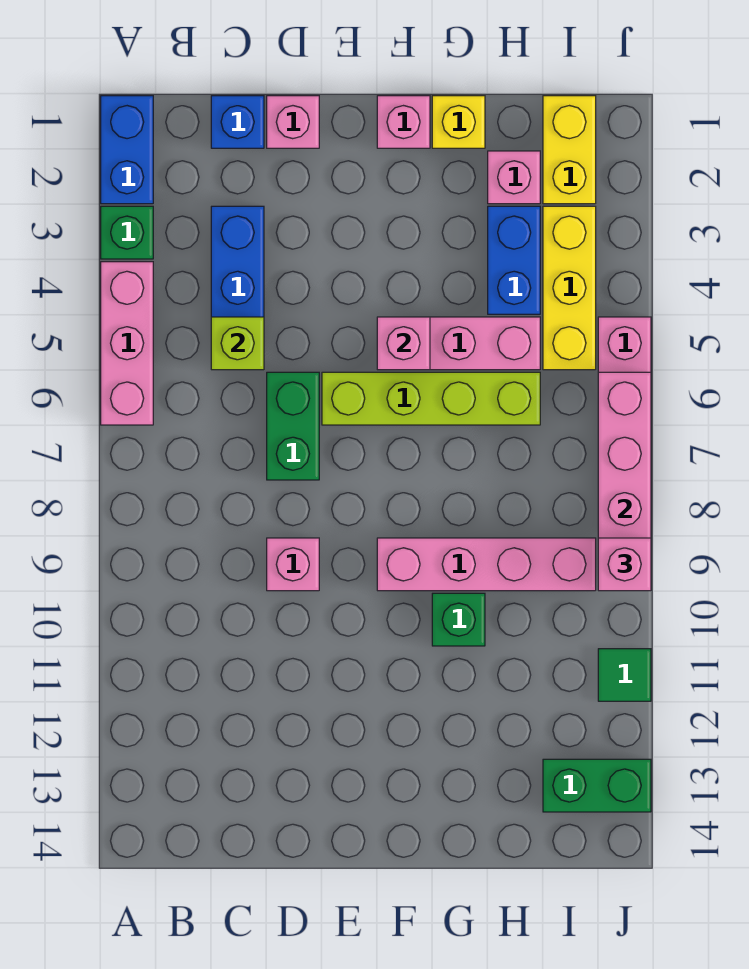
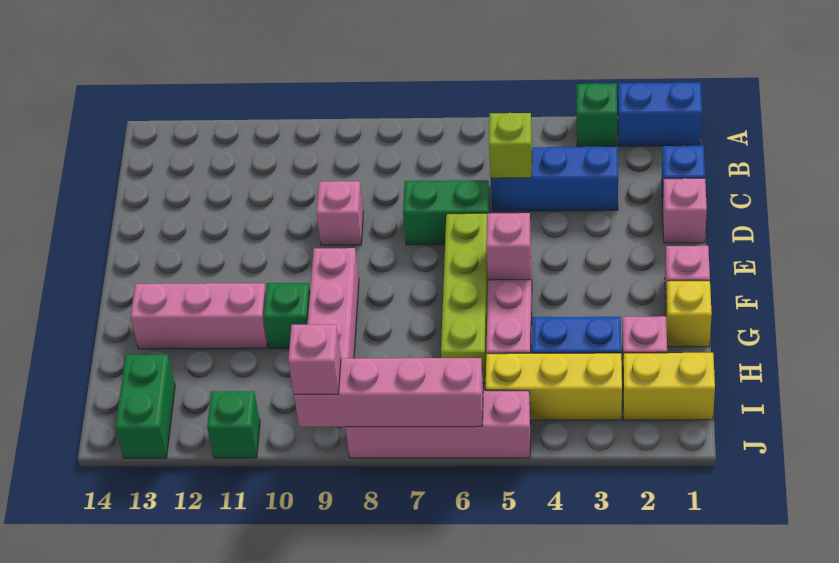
pink brick A4:A6 level 1 -> pink brick G11:G13 level 1
green tile J11 level 1 -> green brick J11 level 1

